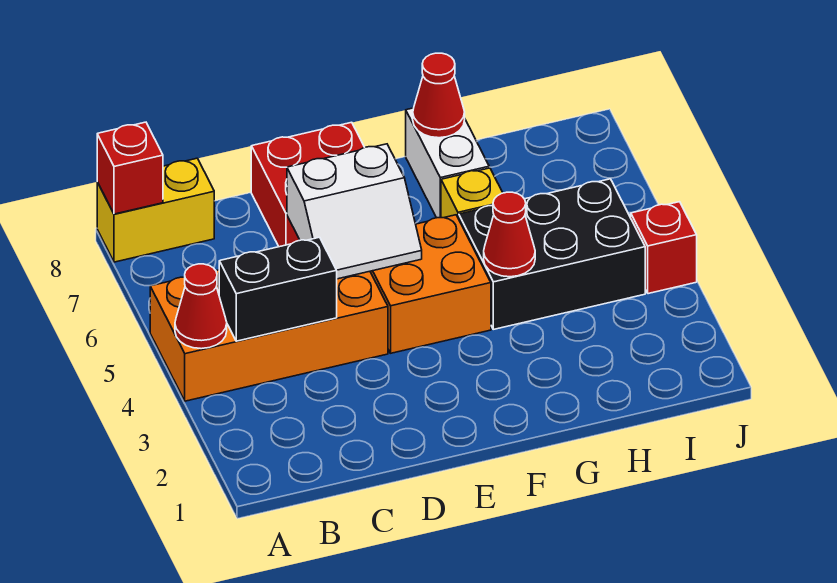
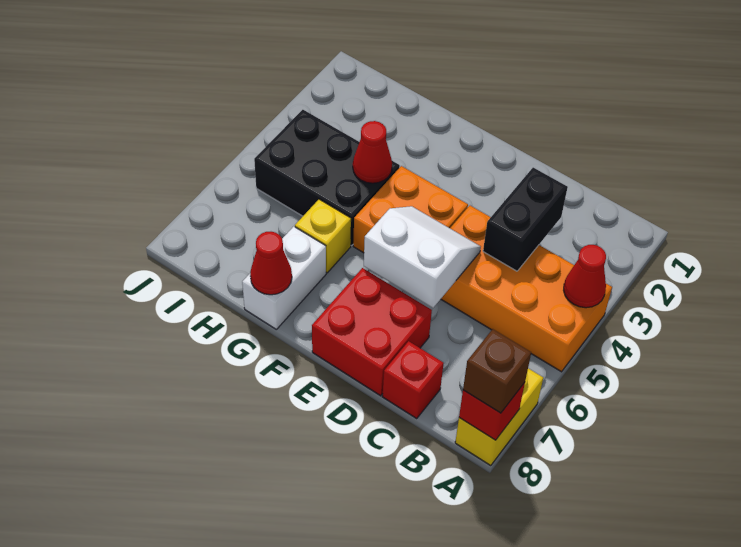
yellow brick A8:B8 level 1 -> yellow brick A7:A8 level 1
none -> brown brick A8 level 3
black brick B4:C4 level 2 -> black brick C3:C4 level 2
red brick J4 level 1 -> red brick C8 level 1

